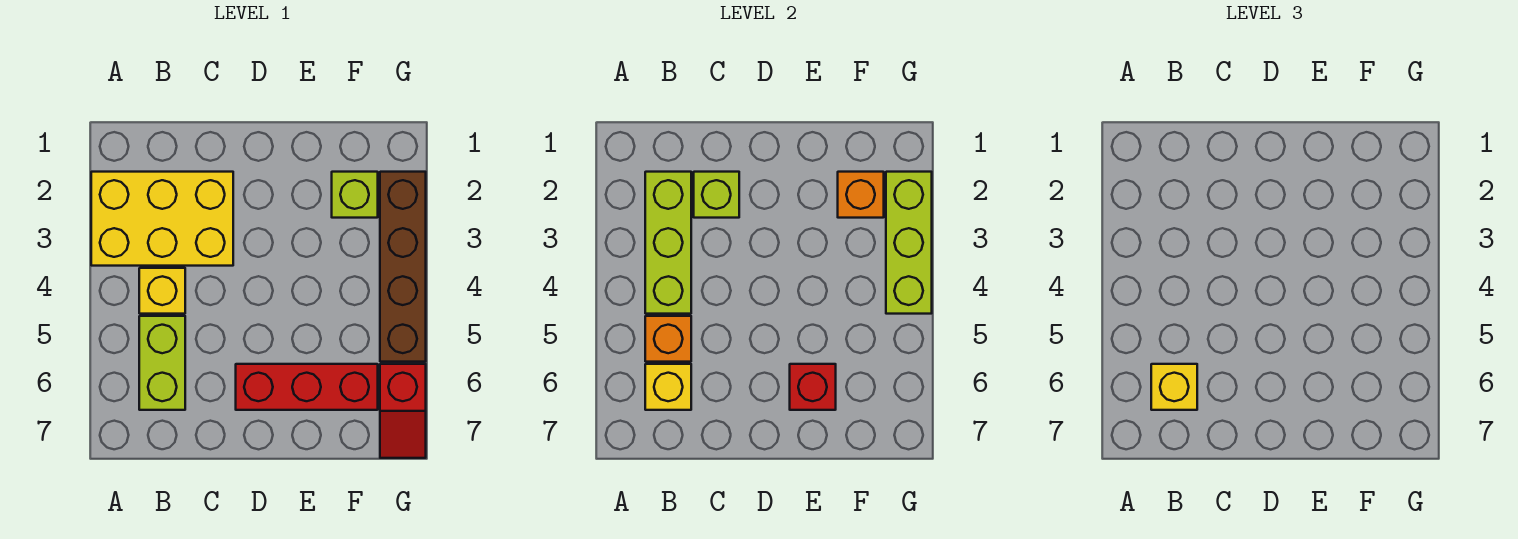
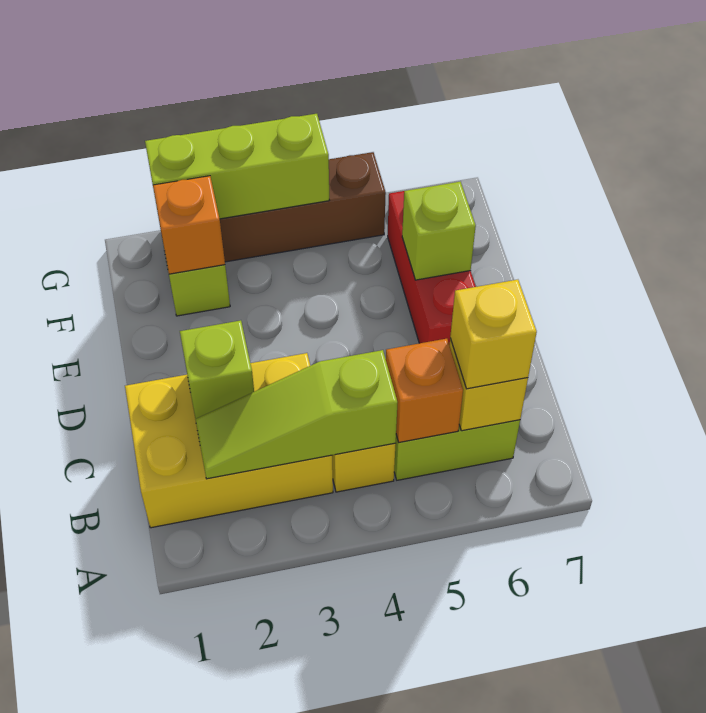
yellow brick A2:C3 level 1 -> yellow brick B1:C3 level 1
lime brick B2:B4 level 2 -> lime slope B2:B4 level 2 top 4
red brick E6 level 2 -> lime brick E6 level 2
red slope G6:G7 level 1 top 6 -> none

